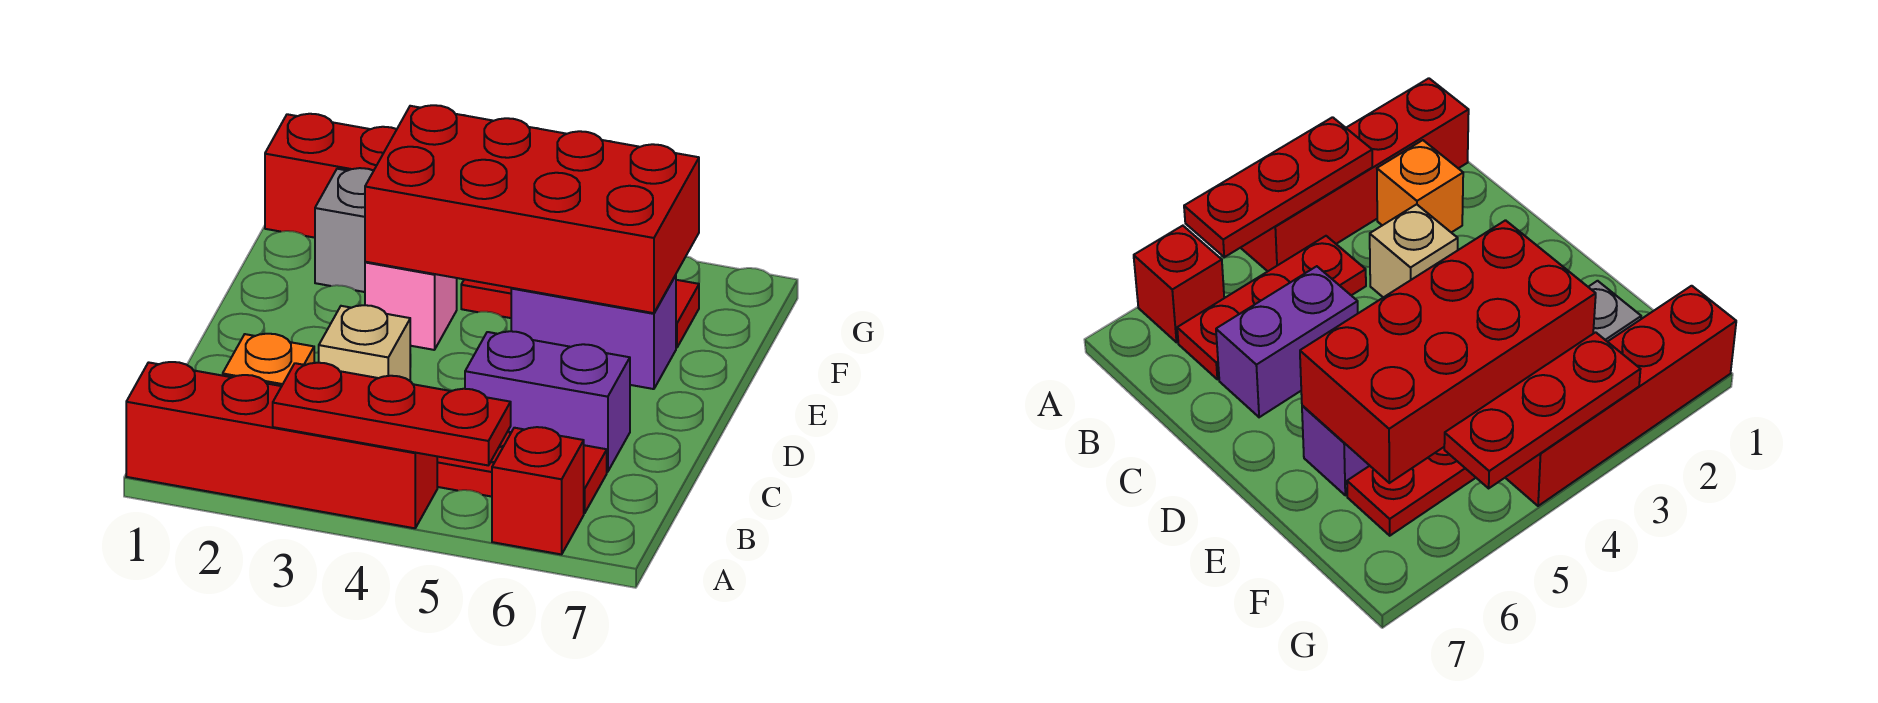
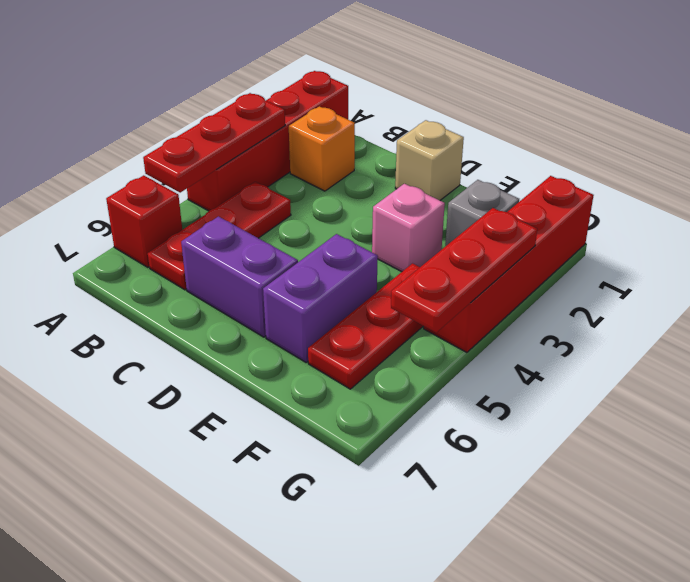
tan brick C3 level 1 -> tan brick D1 level 1
purple brick C5:C6 level 1 -> purple brick C6:D6 level 1
red brick E3:F6 level 2 -> none

